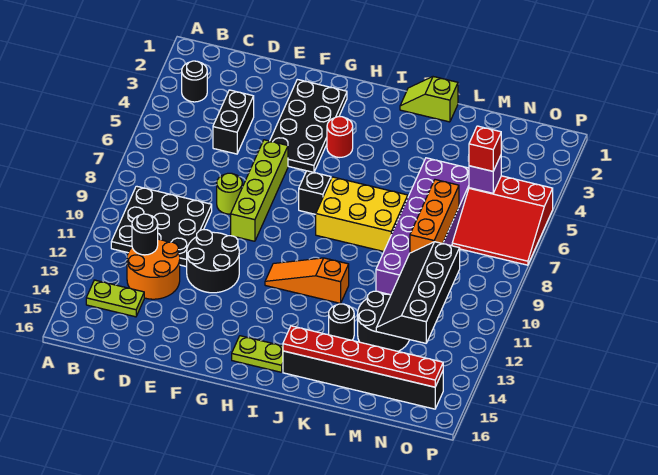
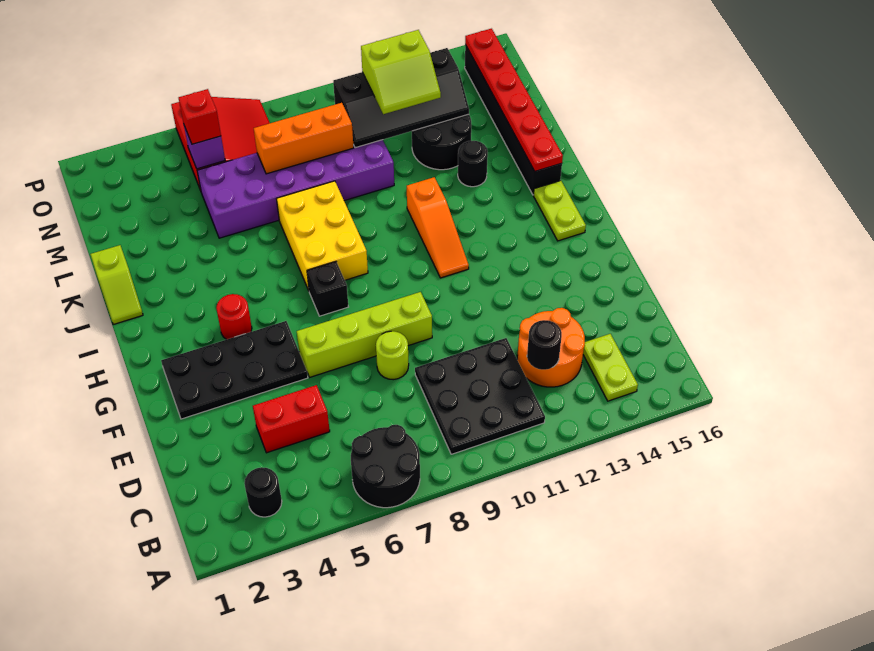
black brick D4:D5 level 1 -> red brick D4:D5 level 1
black round brick E11:F12 level 1 -> black round brick A6:B7 level 1
none -> lime slope M11:N12 level 3 top N

